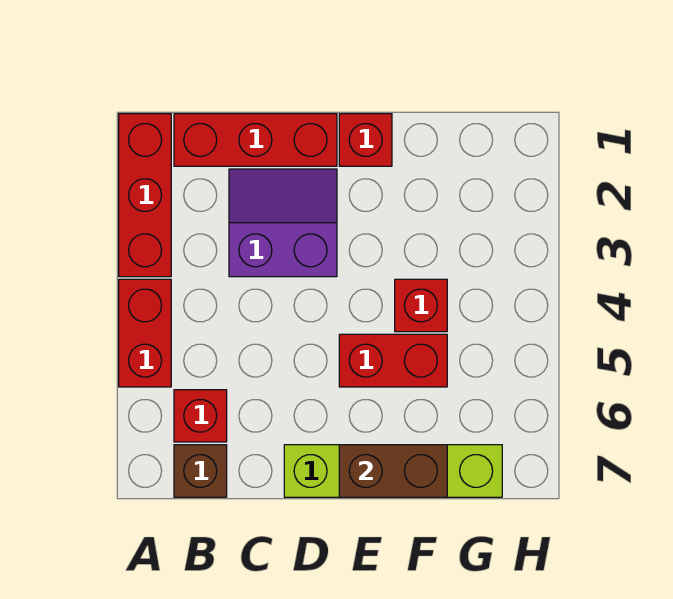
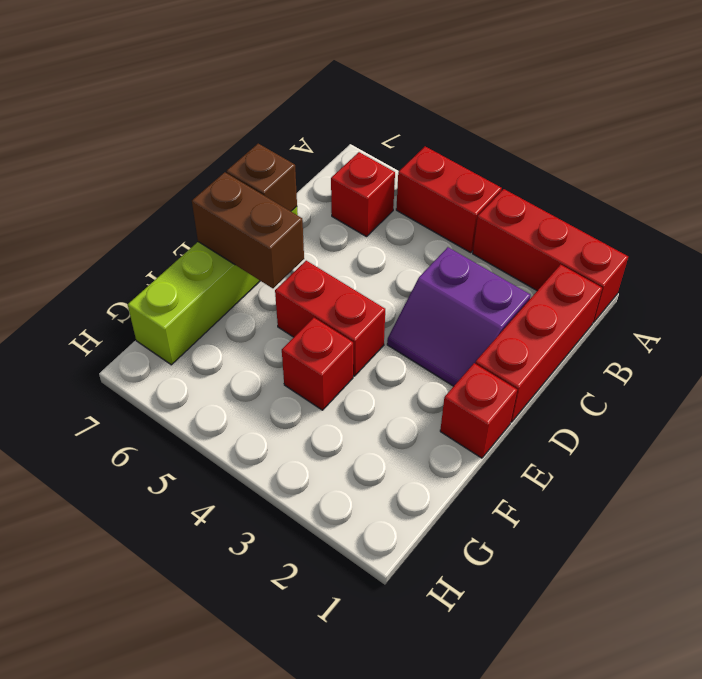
brown brick B7 level 1 -> brown brick D7 level 2
purple slope C2:D3 level 1 top 3 -> purple slope C2:D3 level 1 top C
red brick E5:F5 level 1 -> red brick E4:E5 level 1
brown brick E7:F7 level 2 -> brown brick E6:E7 level 2

